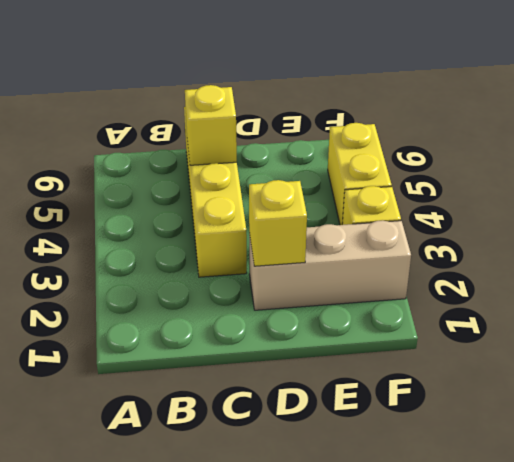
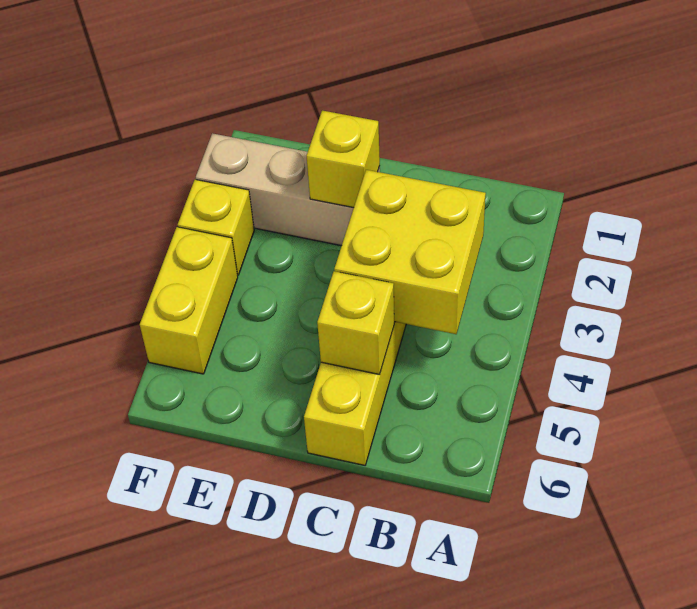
none -> yellow brick B3:C4 level 2

